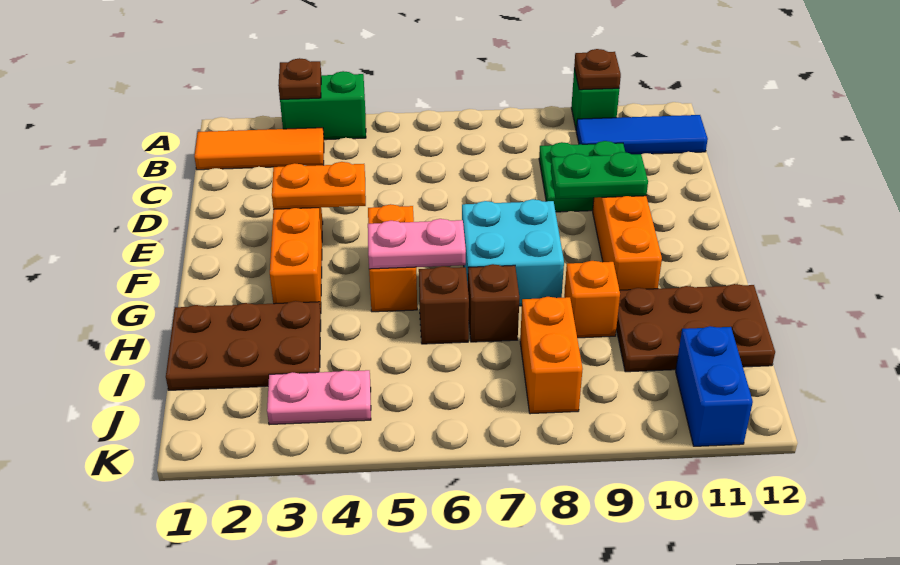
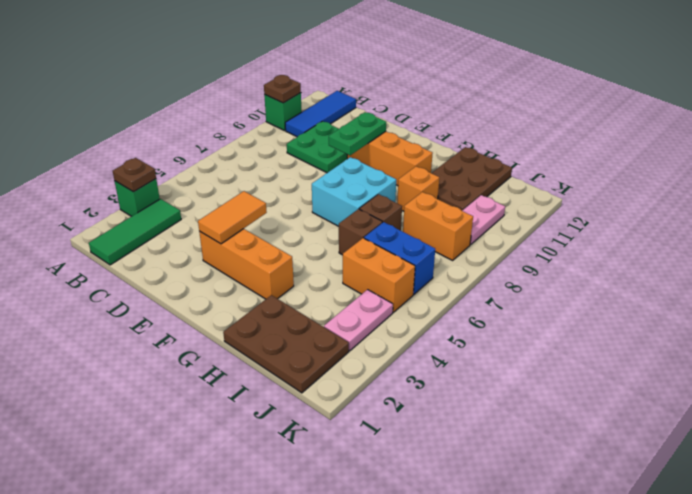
green brick A3:A4 level 1 -> green brick A3 level 1
orange tile B1:B3 level 1 -> green tile B1:B3 level 1
orange plate E3:E4 level 2 -> orange tile E3:E4 level 2
orange brick F5:G5 level 1 -> orange brick I5:J5 level 1
pink plate G5:G6 level 2 -> pink plate J9:J10 level 1
brown plate H1:I3 level 1 -> brown plate H1:J2 level 1
blue brick J11:K11 level 1 -> blue brick I6:J6 level 1

